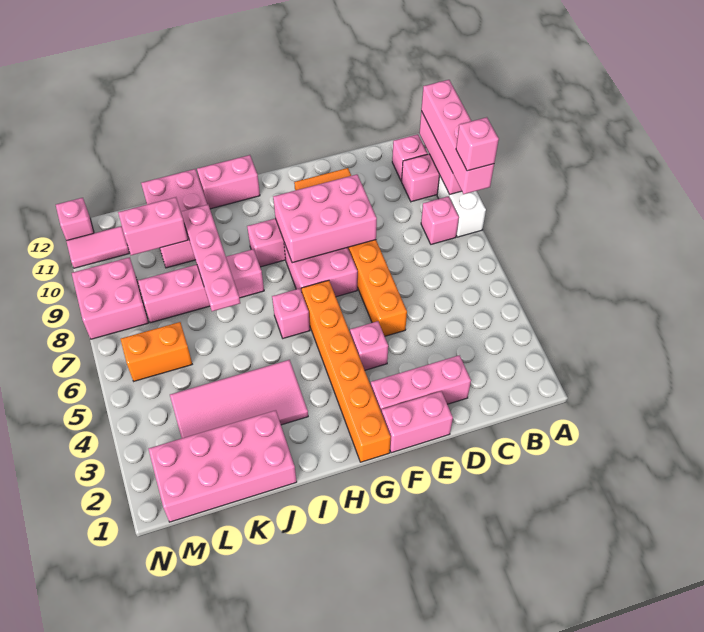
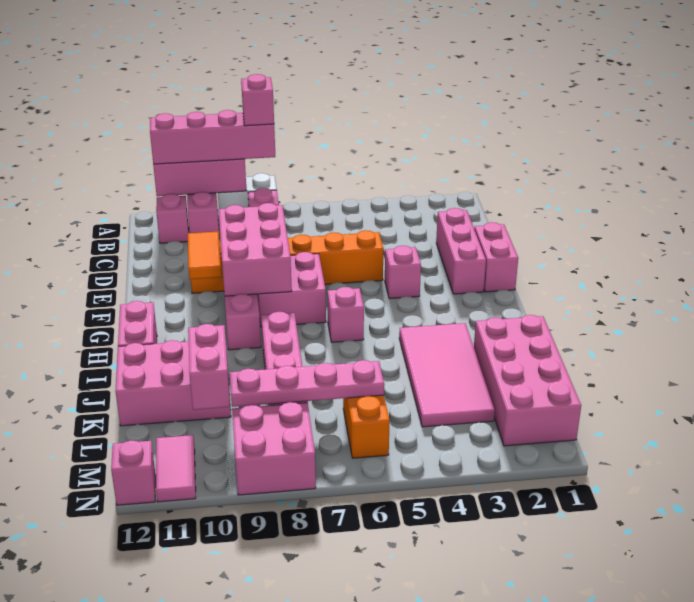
orange brick G1:G6 level 1 -> none
pink plate J7:J10 level 2 -> pink plate L6:L9 level 2

